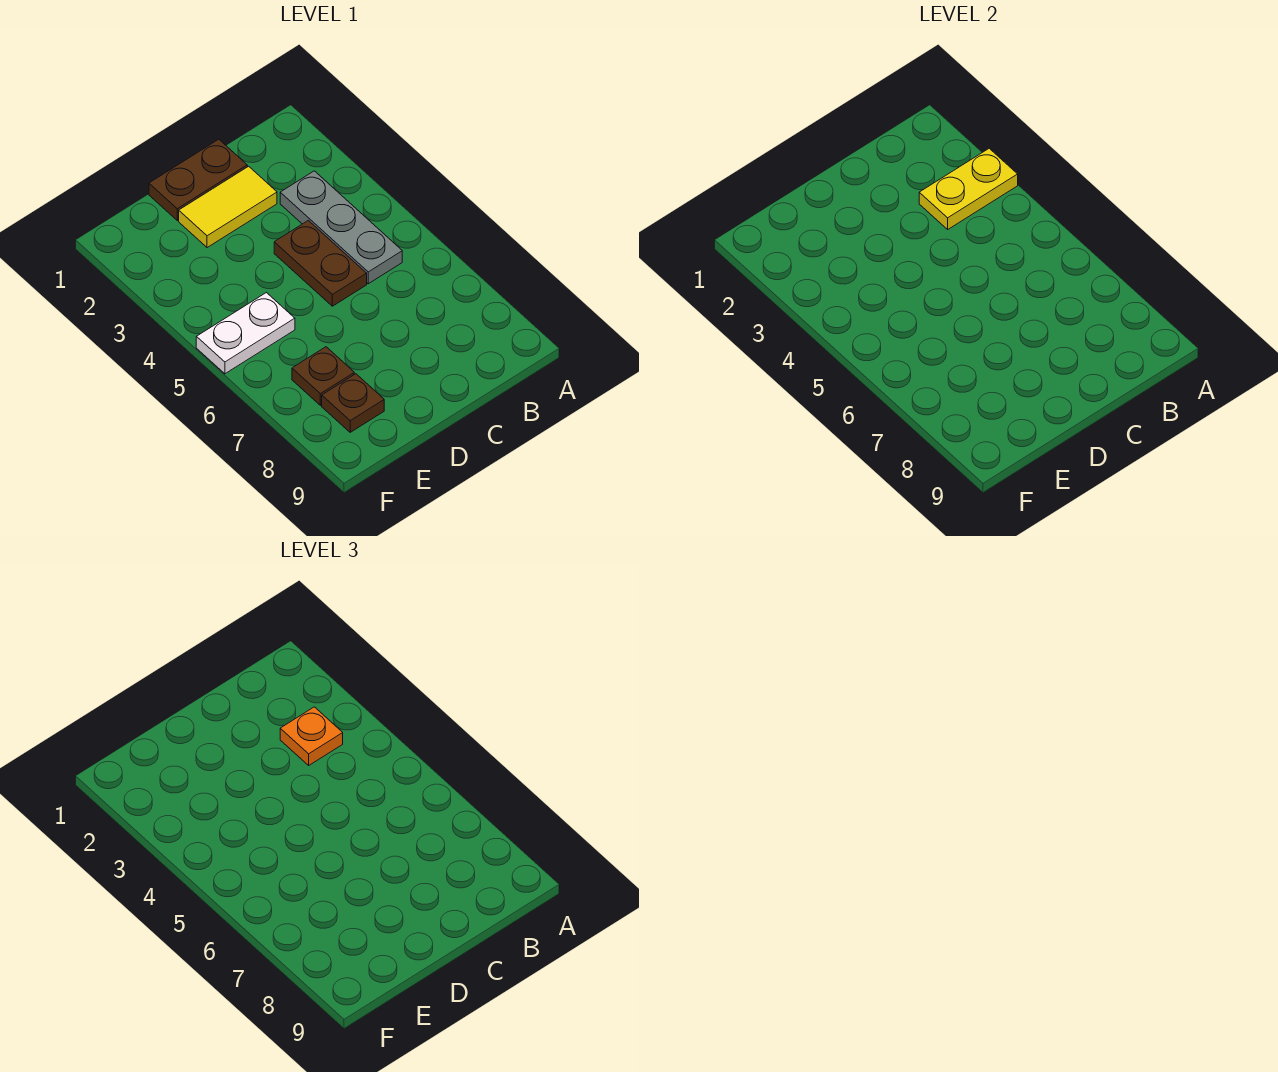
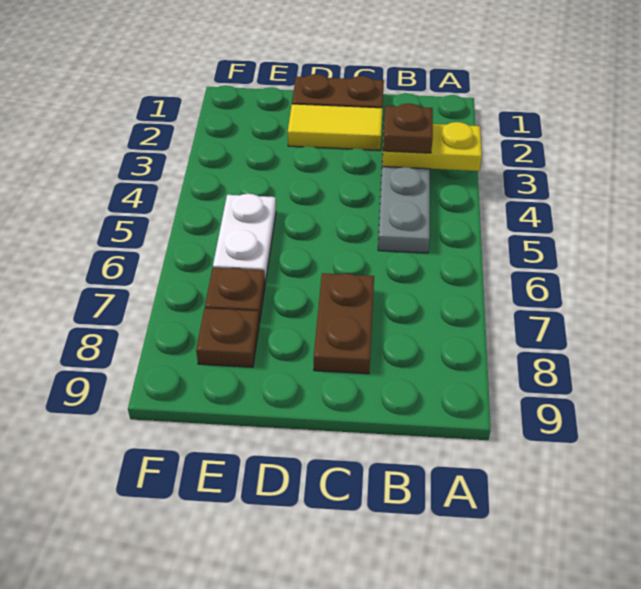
orange plate B3 level 3 -> brown plate B3 level 3
brown plate C4:C5 level 1 -> brown plate C7:C8 level 1
white plate E5:F5 level 1 -> white plate E5:E6 level 1

